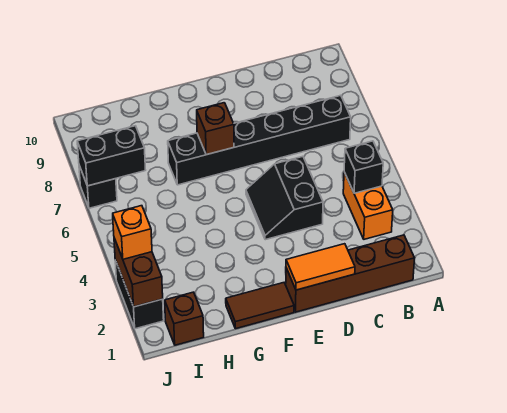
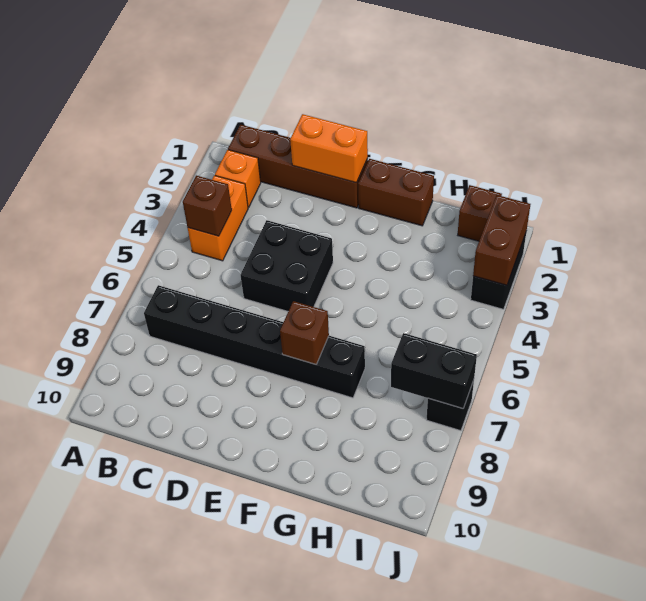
black brick B4 level 2 -> brown brick B4 level 2
orange tile D1:E1 level 2 -> orange brick D1:E1 level 2
black slope D4:E5 level 1 top D -> black brick D4:E5 level 1
brown tile F1:G1 level 1 -> brown brick F1:G1 level 1
orange brick J3 level 3 -> orange brick B2 level 1

